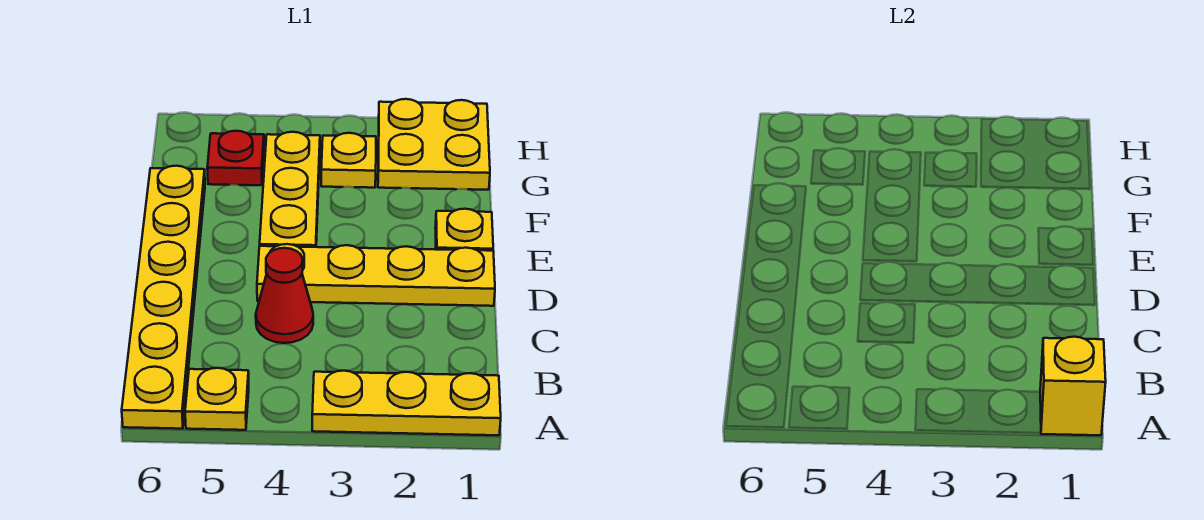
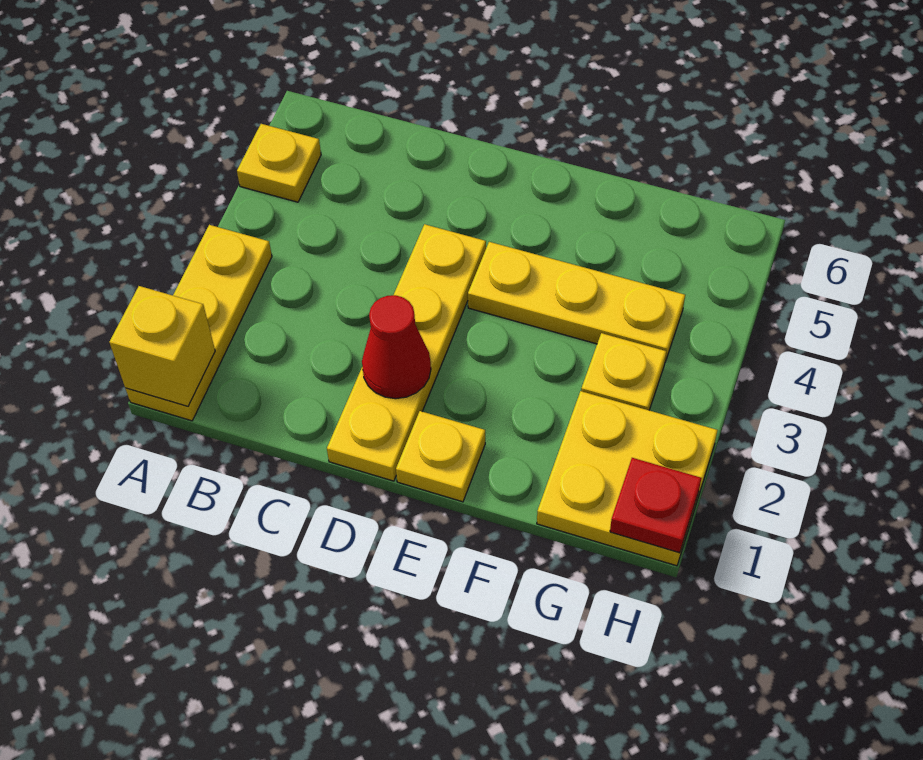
yellow plate A6:F6 level 1 -> none
red cone C4 level 1 -> red cone D2 level 2
red plate G5 level 1 -> red plate H1 level 2

